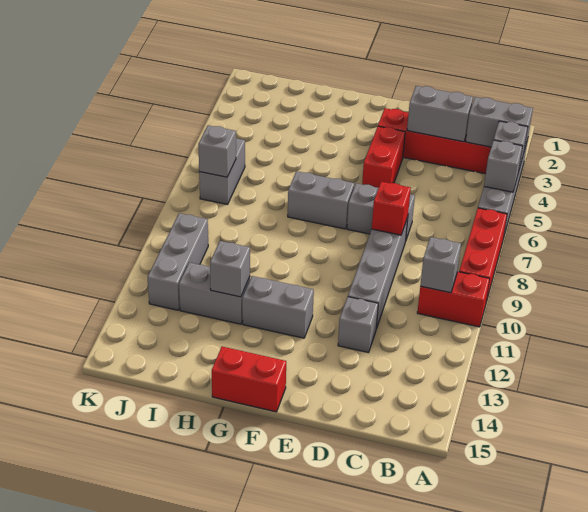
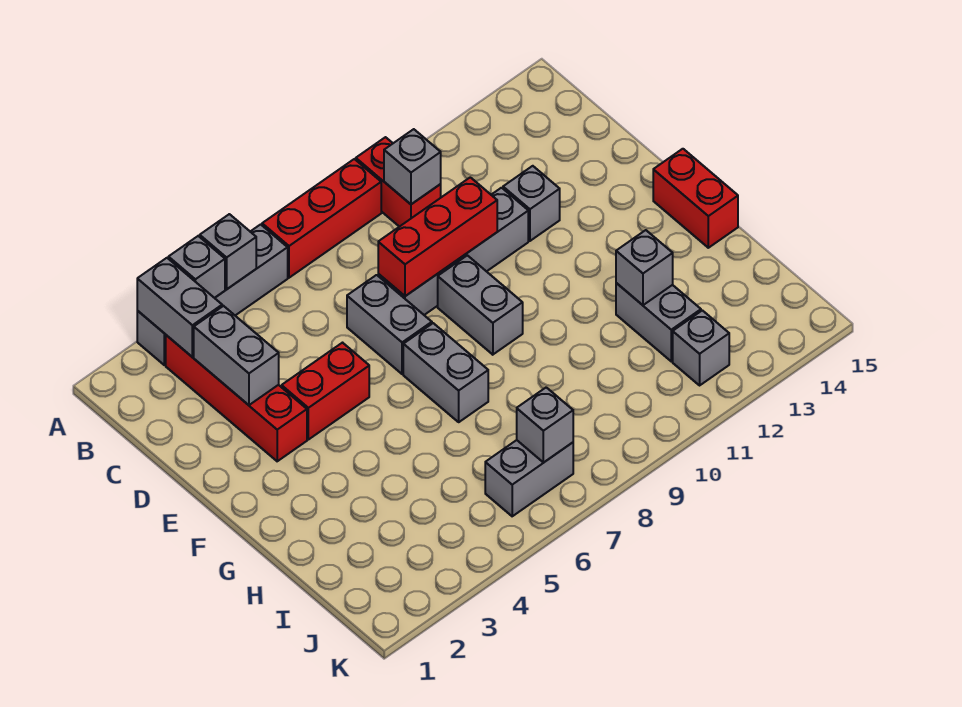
red brick D8 level 2 -> red brick D8:D10 level 2
grey brick F12:G12 level 1 -> grey brick E9:F9 level 1
grey brick J10:J12 level 1 -> grey brick J12 level 1

